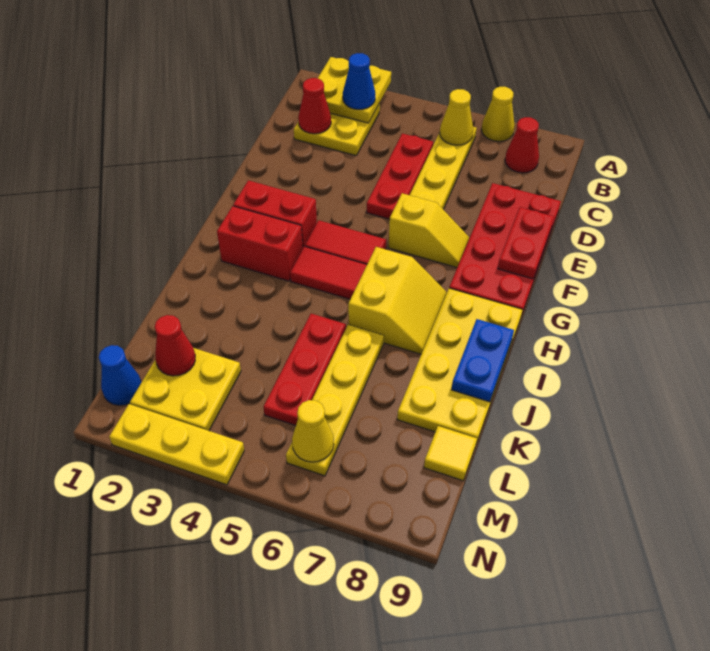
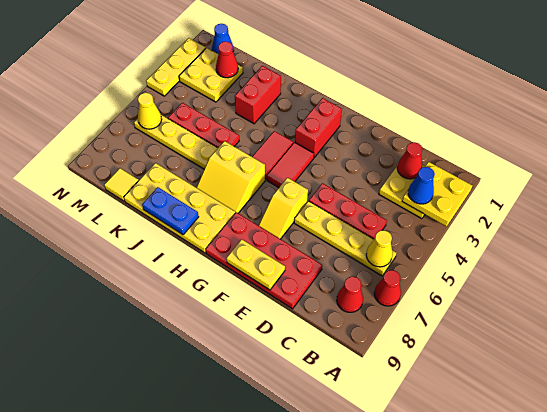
yellow cone A7 level 1 -> red cone A7 level 1
red plate E9:F9 level 2 -> yellow plate E9:F9 level 2
red brick H2:H3 level 1 -> red brick J2:J3 level 1

